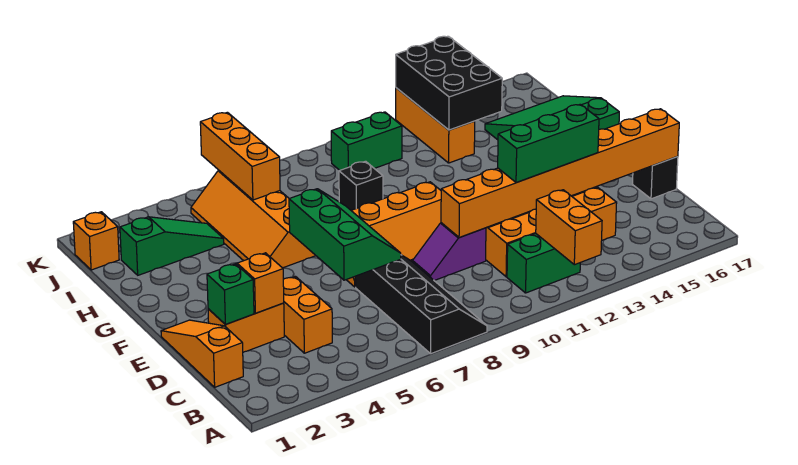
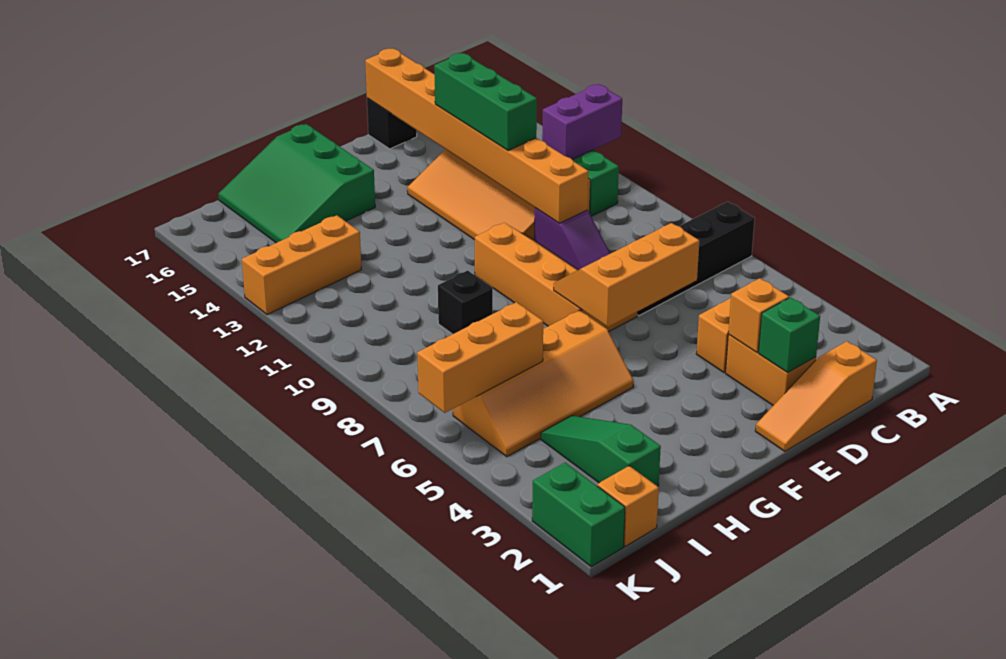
orange brick A12:B12 level 2 -> purple brick A12:B12 level 2
green slope D6:F7 level 2 top 6 -> orange slope D6:F7 level 2 top 6
black brick I13:K14 level 2 -> none
green brick J10:J11 level 1 -> green brick K1:K2 level 1

